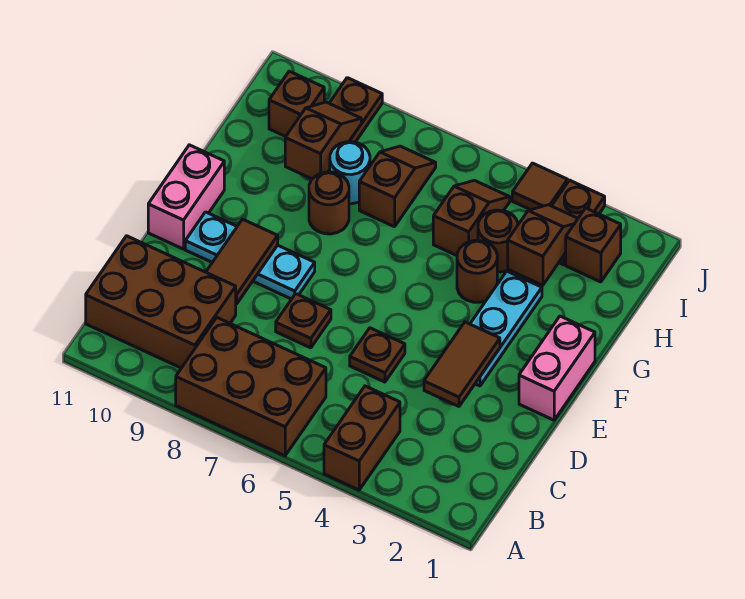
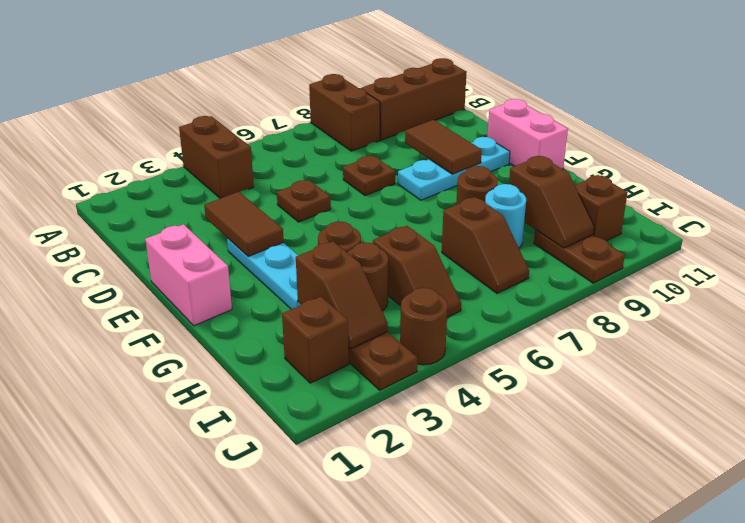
brown brick A6:B8 level 1 -> brown brick A8:B8 level 1
brown brick B9:C11 level 1 -> brown brick B9:B11 level 1
brown tile J4 level 1 -> brown round brick J4 level 1

